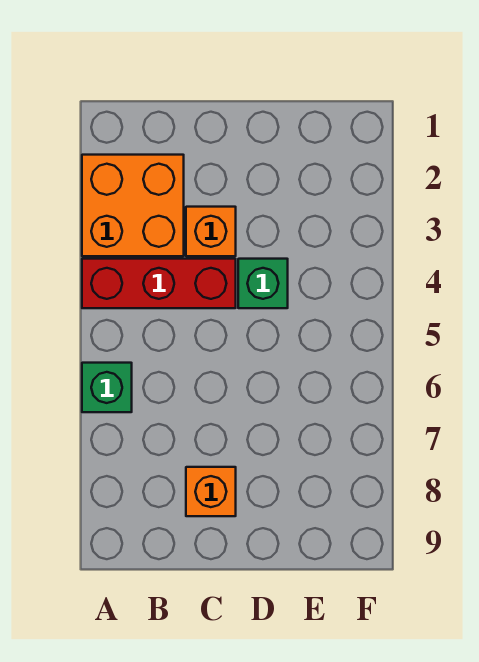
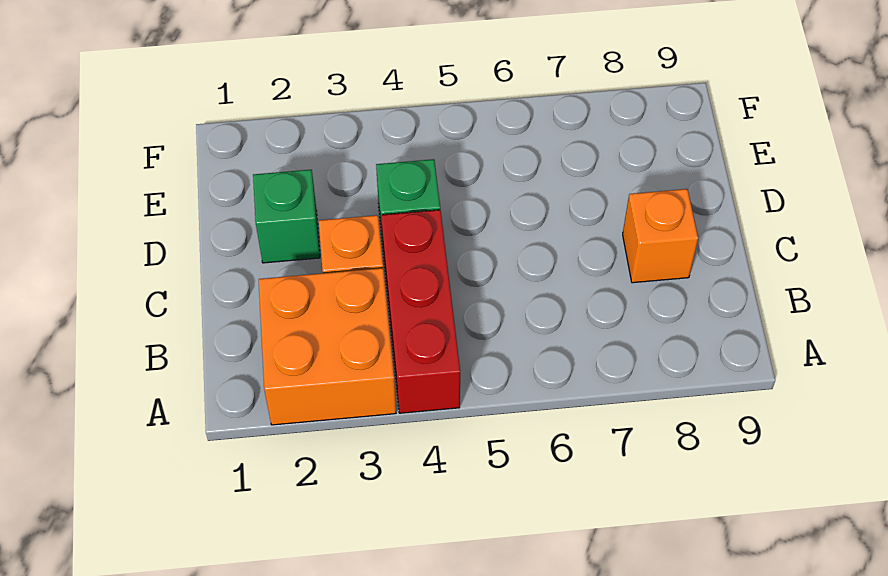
green brick A6 level 1 -> green brick D2 level 1

